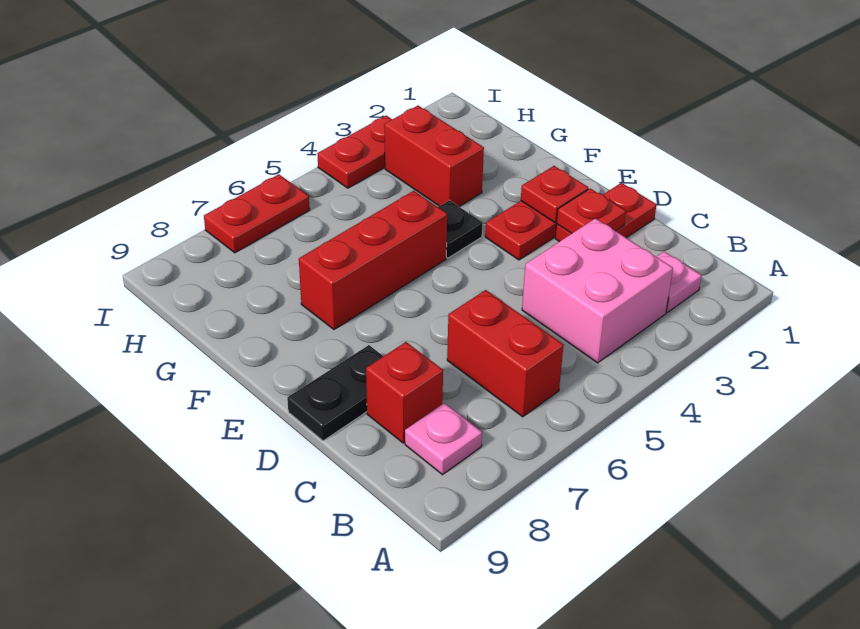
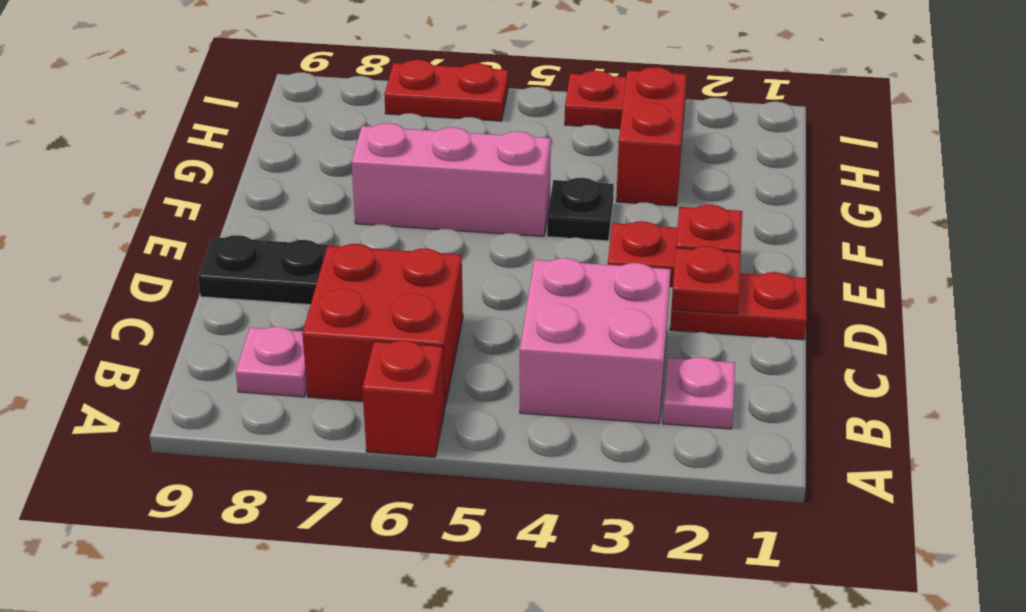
red brick B6:C6 level 1 -> red brick B6:C7 level 1
red brick C8 level 1 -> red brick A6 level 1
red brick F5:F7 level 1 -> pink brick F5:F7 level 1

